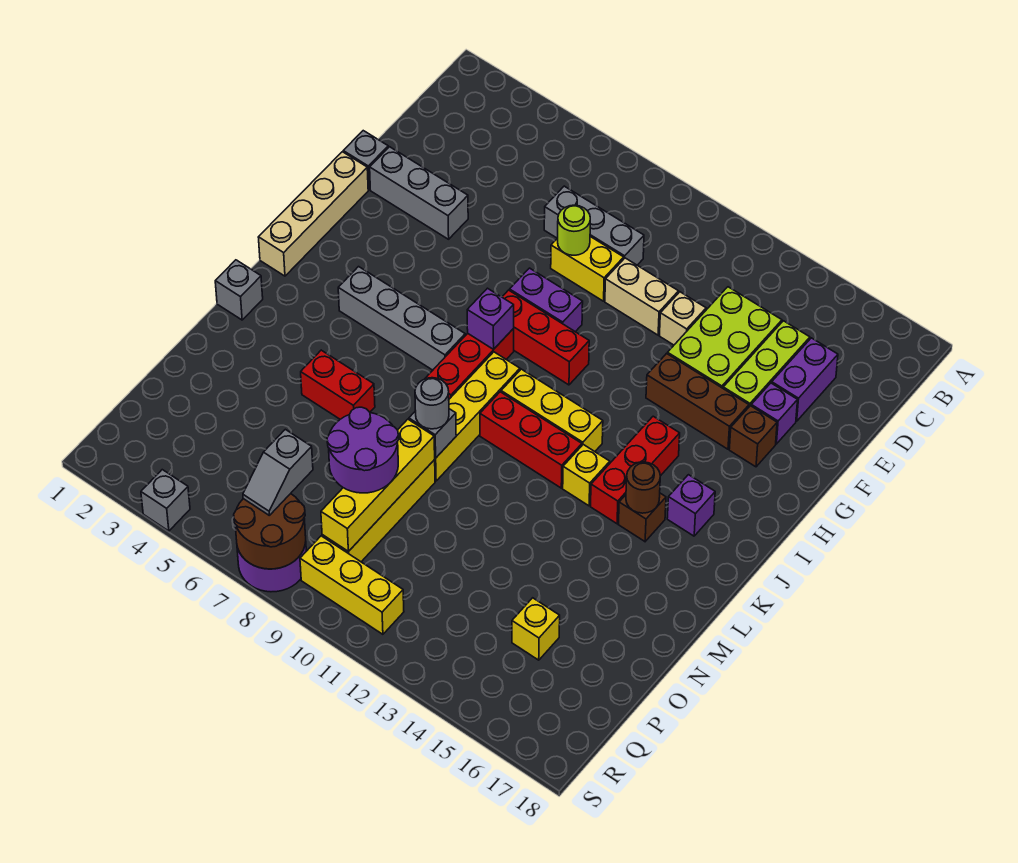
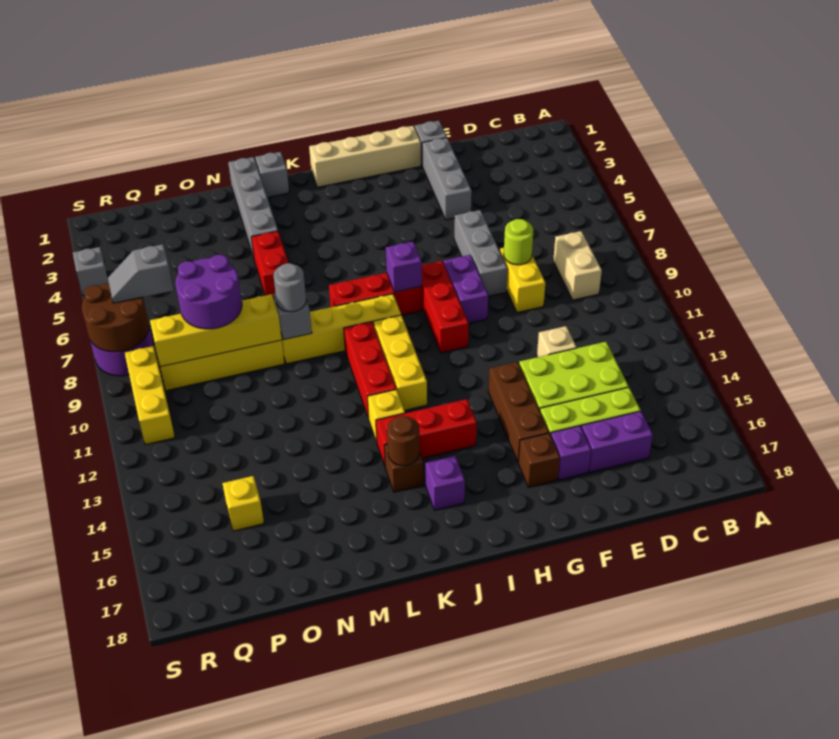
grey brick D7:D9 level 1 -> grey brick F6:F8 level 1
tan brick E10:E11 level 1 -> tan brick C8:C9 level 1
grey brick J4:J7 level 1 -> grey brick M1:M4 level 1

